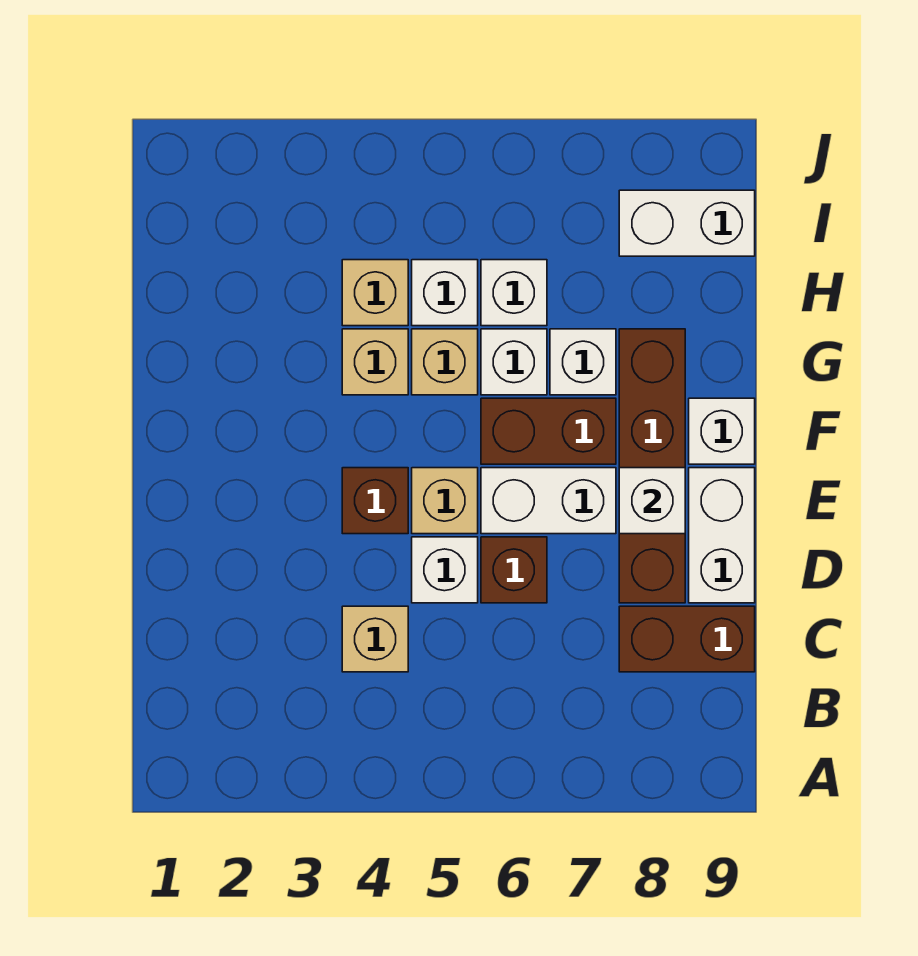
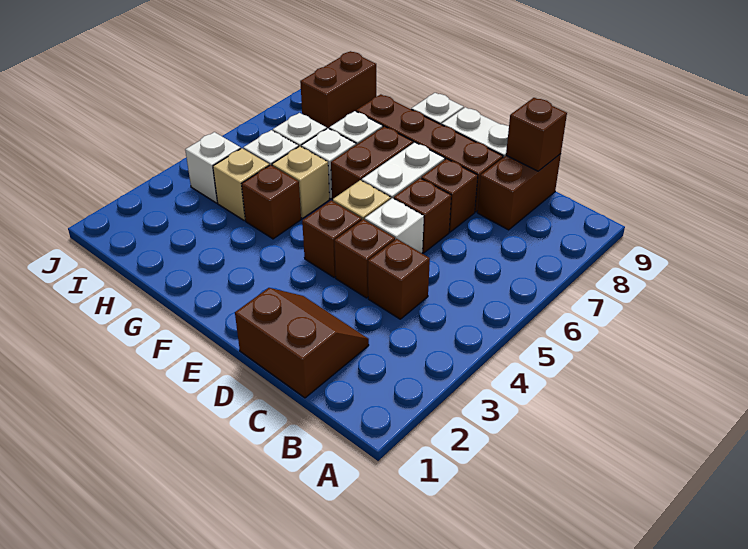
none -> brown slope C1:D2 level 1 top 1
tan brick C4 level 1 -> brown brick C4 level 1
none -> brown brick C9 level 2
none -> brown brick D4 level 1
none -> brown brick D7 level 1
white brick E8 level 2 -> white brick I4 level 1
tan brick G4 level 1 -> brown brick G4 level 1
white brick I8:I9 level 1 -> brown brick I8:I9 level 1

